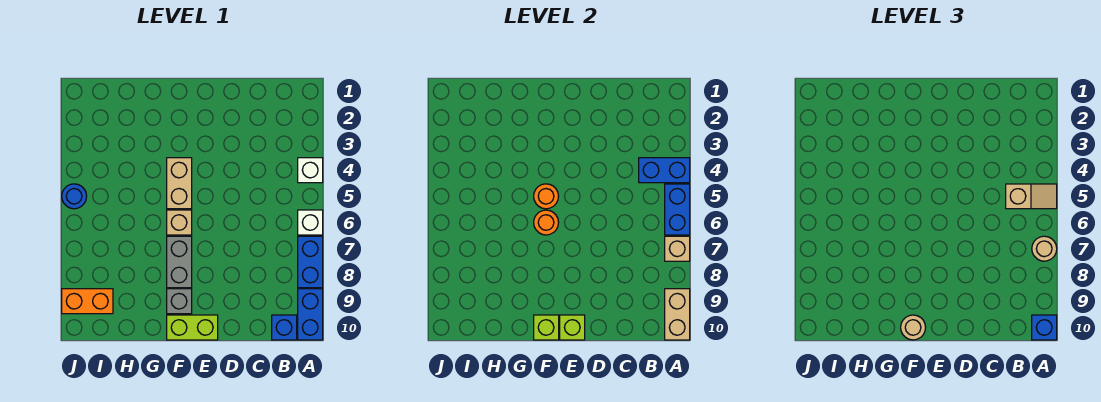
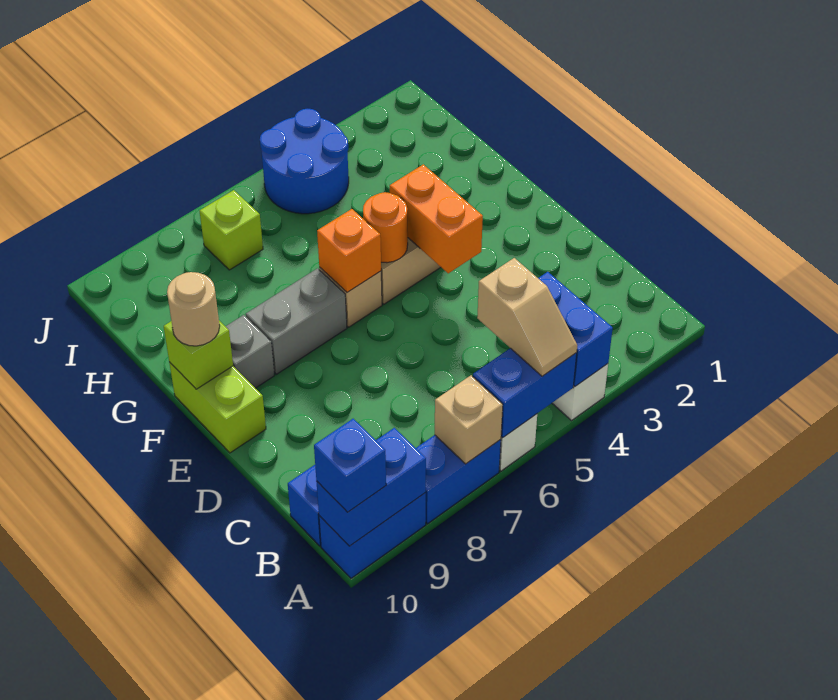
tan round brick A7 level 3 -> none
tan brick A9:A10 level 2 -> blue brick A9:A10 level 2
lime brick E10 level 2 -> lime brick I7 level 1
orange round brick F6 level 2 -> orange brick F6 level 2
orange brick I9:J9 level 1 -> orange brick E4:F4 level 2
blue round brick J5 level 1 -> blue round brick I4:J5 level 1

